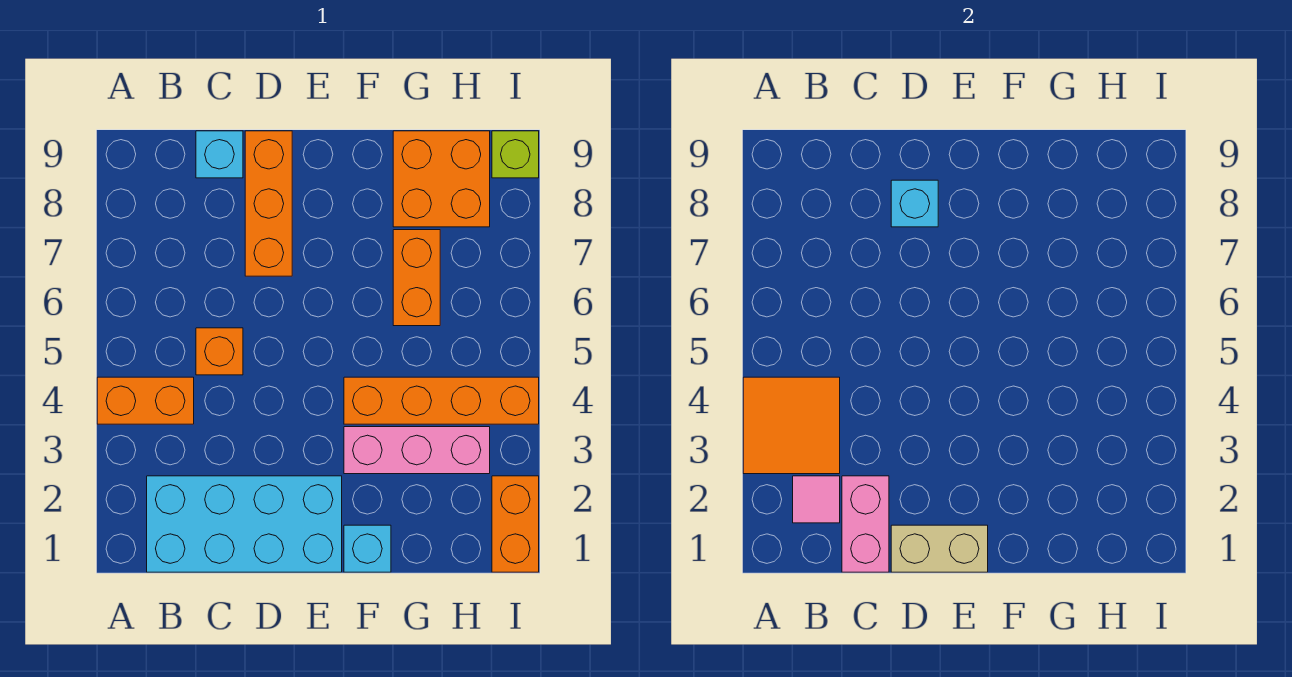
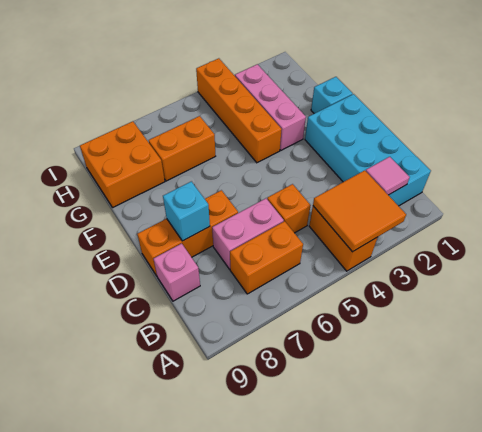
pink brick C1:C2 level 2 -> pink brick C6:C7 level 1
cyan brick C9 level 1 -> pink brick C9 level 1
tan brick D1:E1 level 2 -> none
orange brick I1:I2 level 1 -> orange brick B6:B7 level 1
lime brick I9 level 1 -> none

